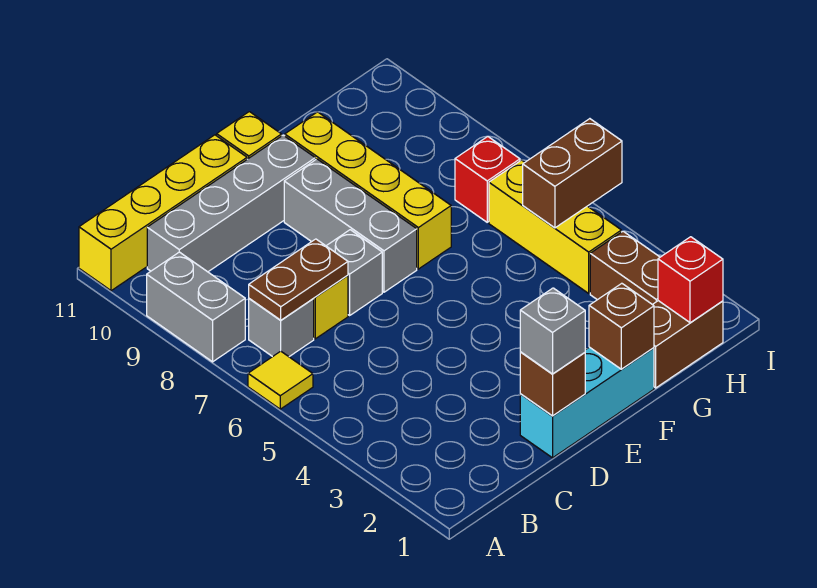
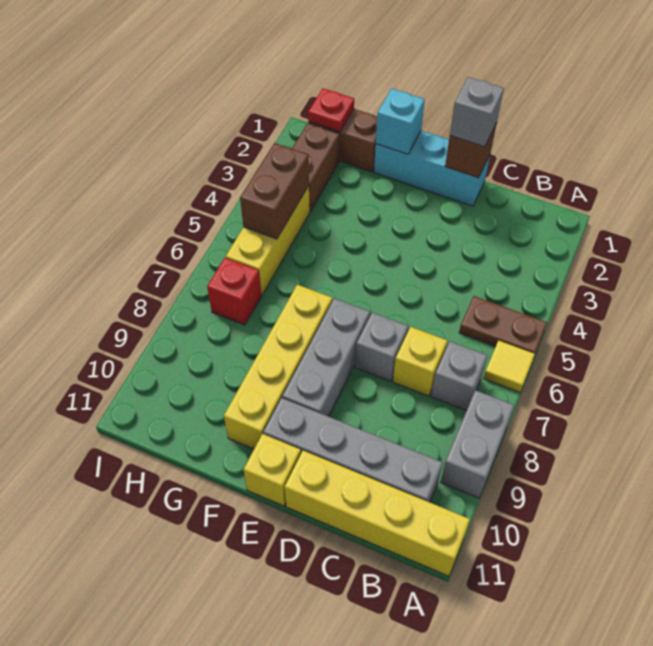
brown plate B7:C7 level 2 -> brown plate A5:B5 level 1
brown brick F1 level 2 -> cyan brick F1 level 2
red brick H1 level 2 -> red plate H1 level 2
brown brick H5:I5 level 2 -> brown brick H4:H5 level 2

